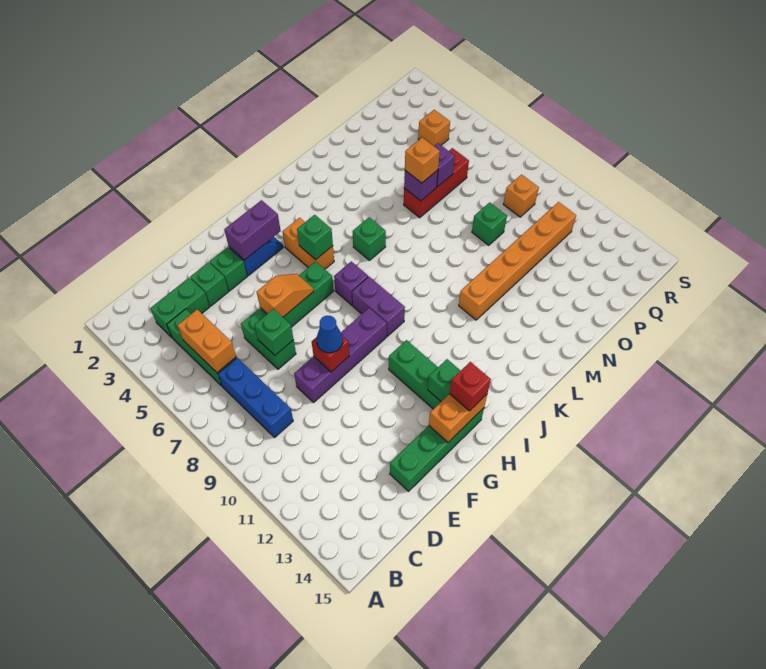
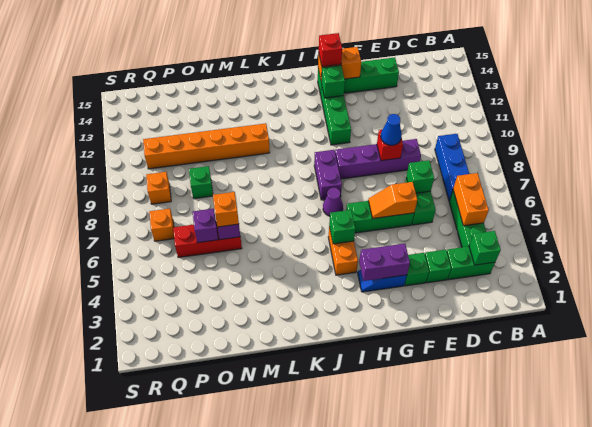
purple brick I7 level 1 -> purple cone I7 level 1
green brick K6 level 1 -> green brick C3 level 2
orange brick Q4 level 1 -> orange brick Q7 level 1

